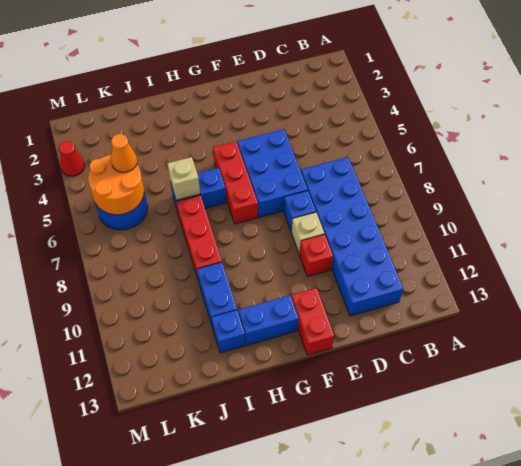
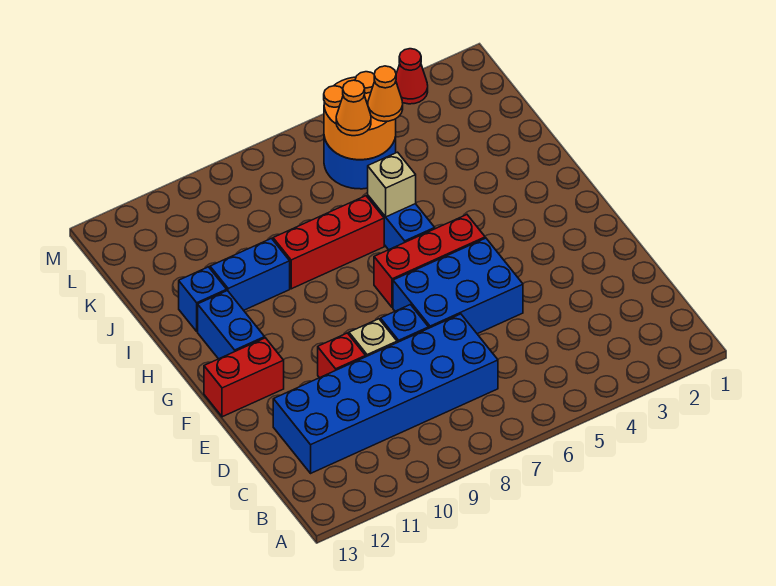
none -> orange cone K6 level 3

